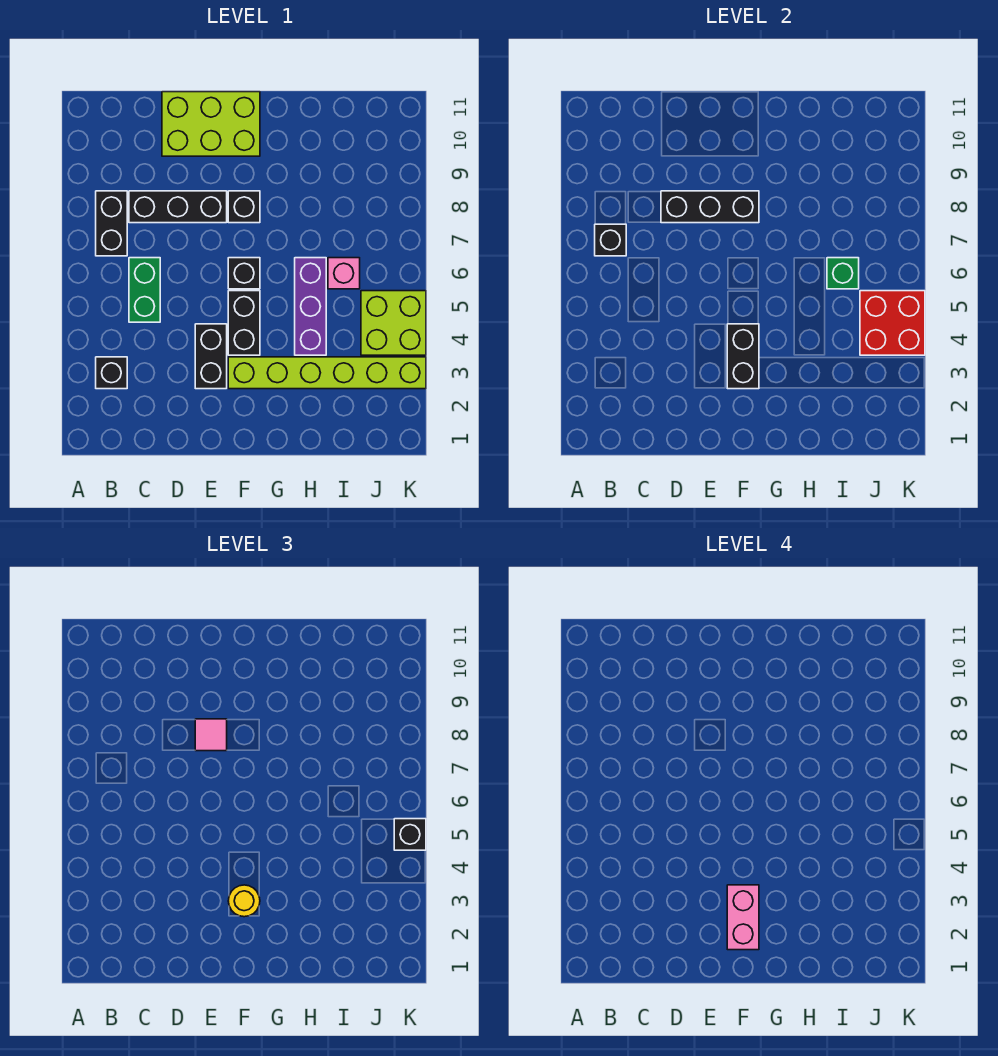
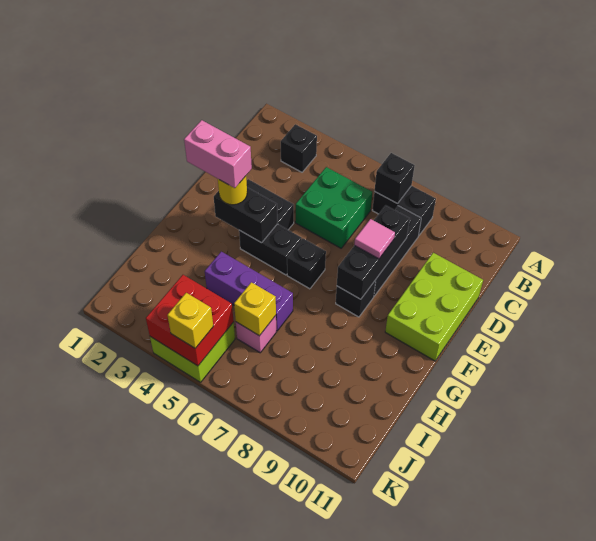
green brick C5:C6 level 1 -> green brick C5:D6 level 1
lime brick F3:K3 level 1 -> none
green brick I6 level 2 -> yellow brick I6 level 2
black brick K5 level 3 -> yellow brick K5 level 3

